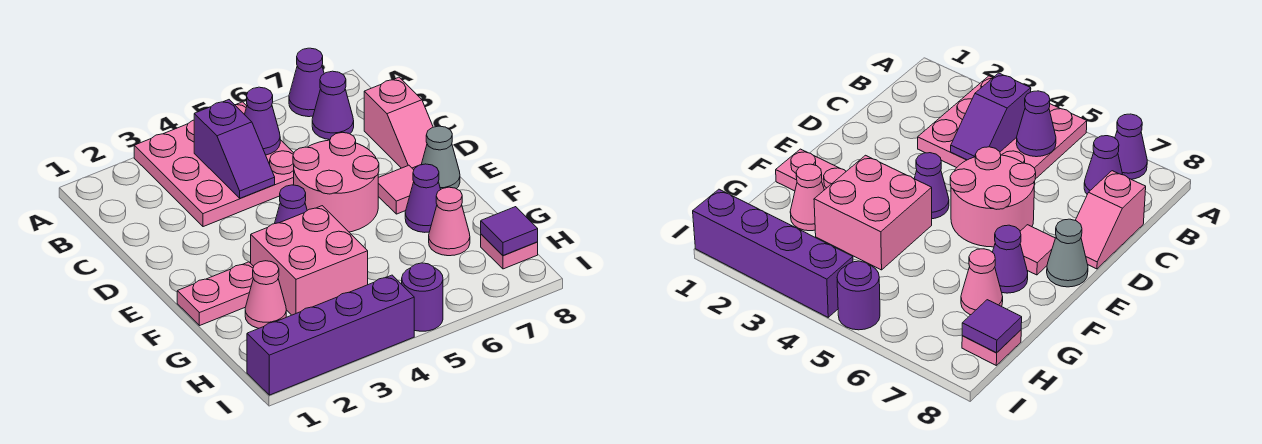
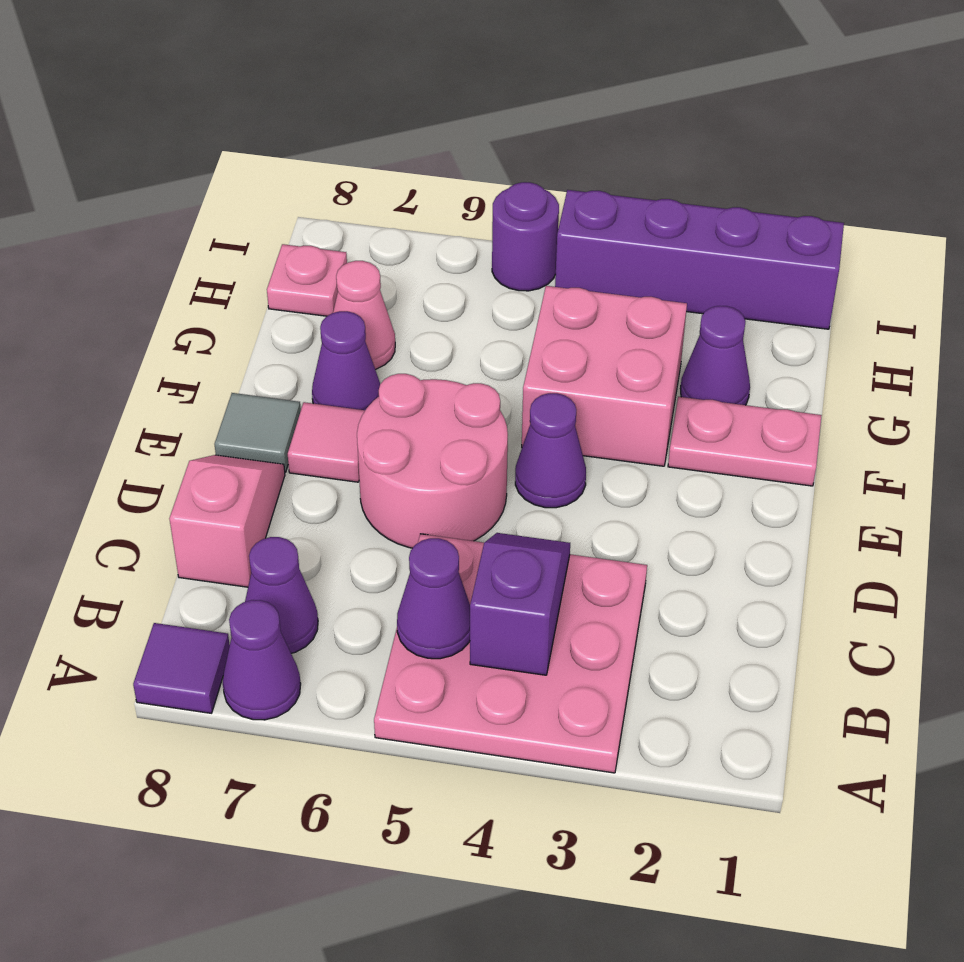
grey cone E8 level 1 -> grey tile E8 level 1
pink cone G2 level 1 -> purple cone G2 level 1
purple tile H8 level 2 -> purple tile A8 level 1

